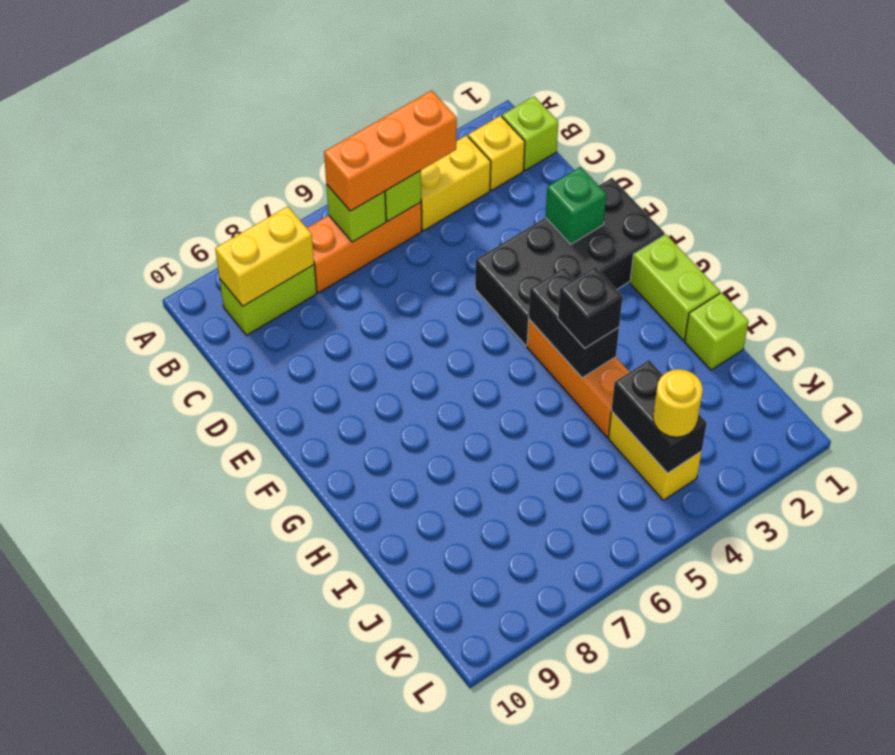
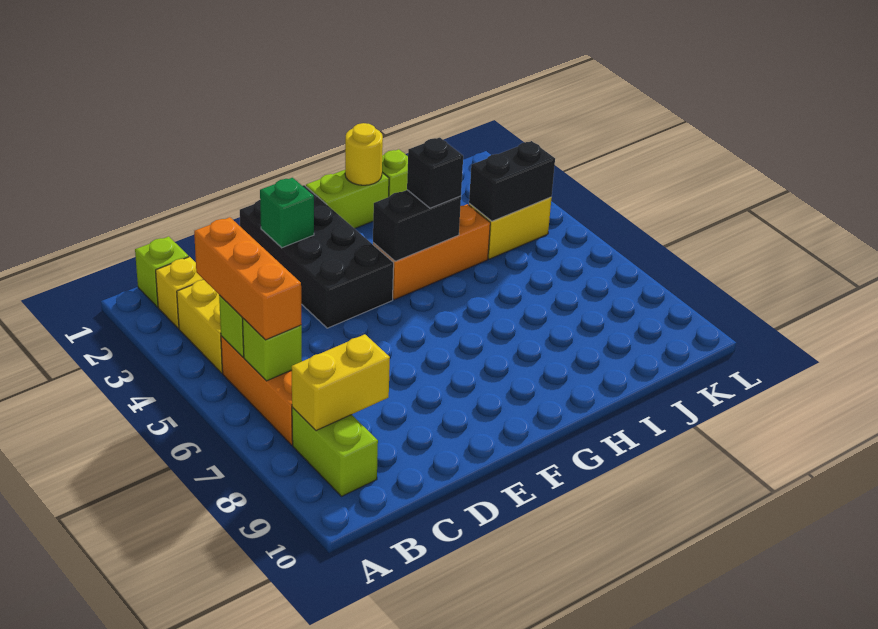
yellow brick B8:B9 level 2 -> yellow brick B8:C8 level 2
yellow round brick K4 level 3 -> yellow round brick H1 level 2

